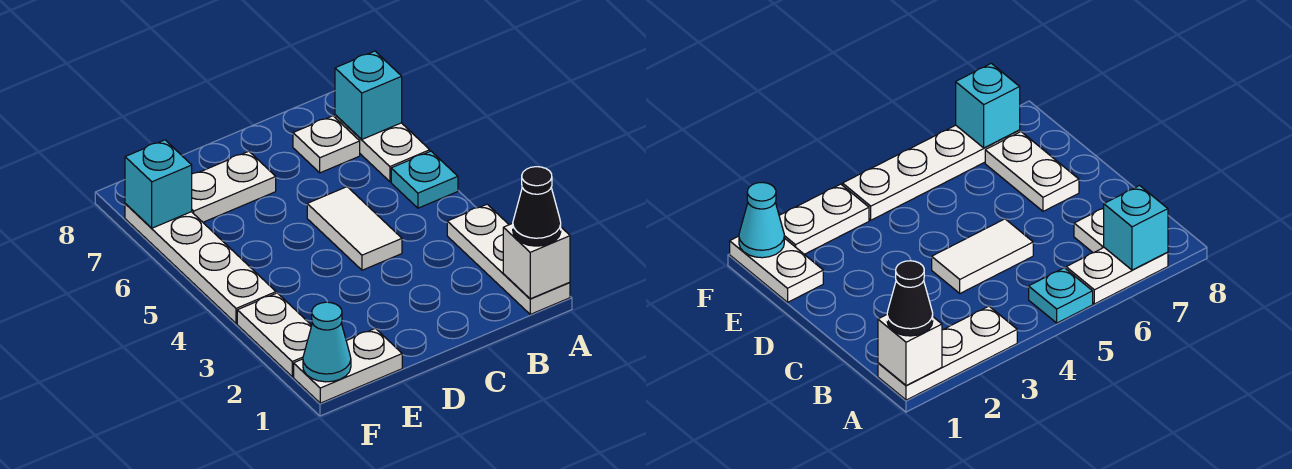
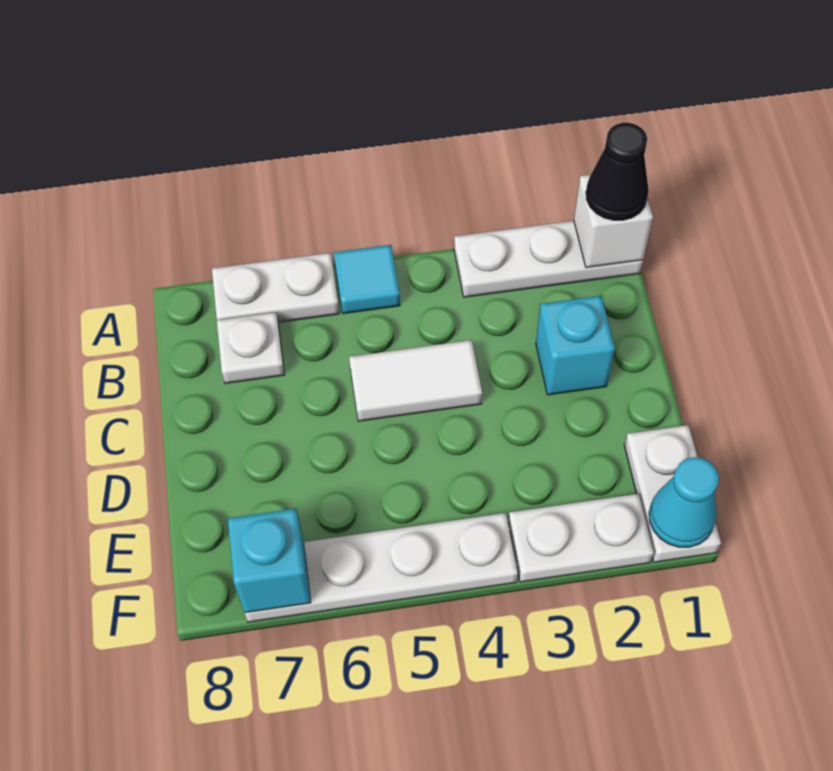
cyan plate A5 level 1 -> cyan tile A5 level 1
cyan brick A7 level 2 -> cyan brick C2 level 1
white plate D7:E7 level 1 -> none

